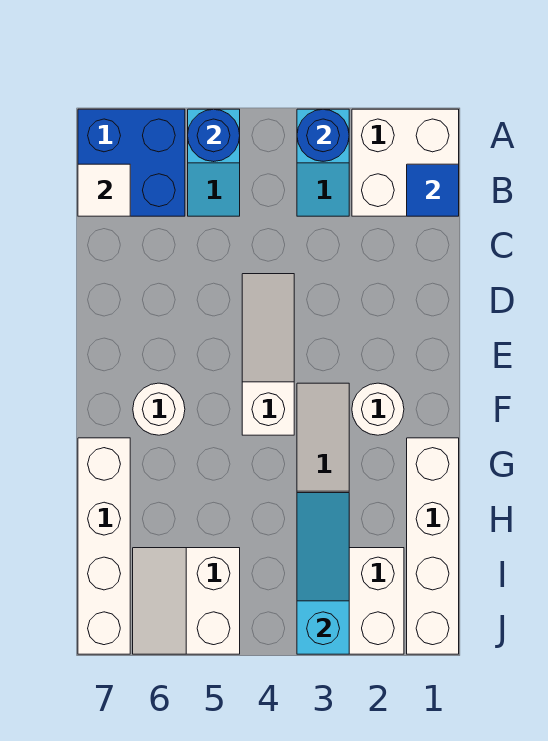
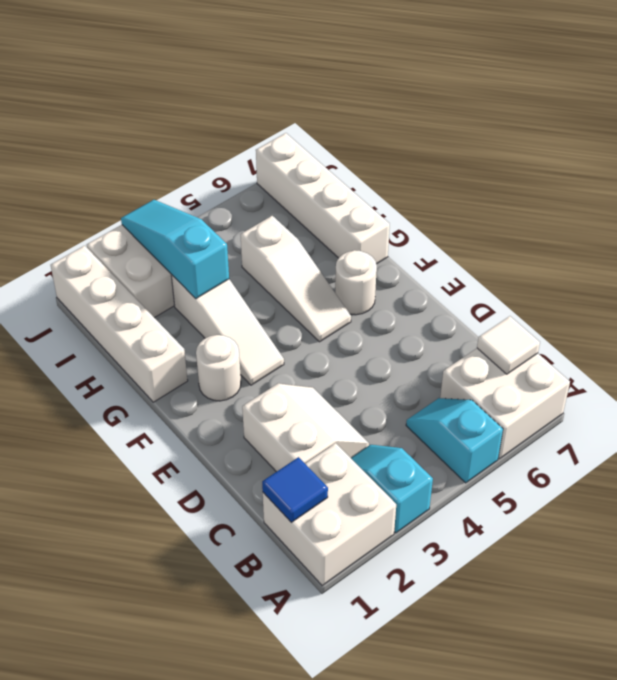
blue round brick A3 level 2 -> none
blue round brick A5 level 2 -> none
blue brick A6:B7 level 1 -> white brick A6:B7 level 1
white slope D4:F4 level 1 top F -> white slope F5:H5 level 1 top H
cyan slope H3:J3 level 2 top J -> cyan slope H3:J3 level 2 top H
white slope I5:J6 level 1 top 5 -> white slope C2:D3 level 1 top 2

